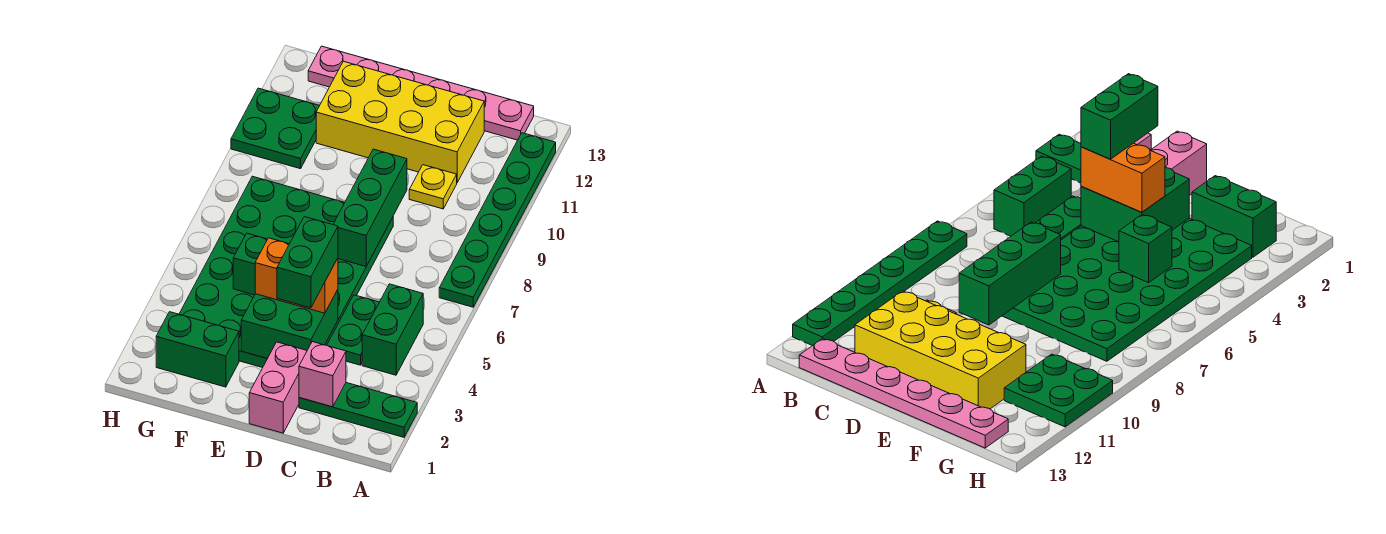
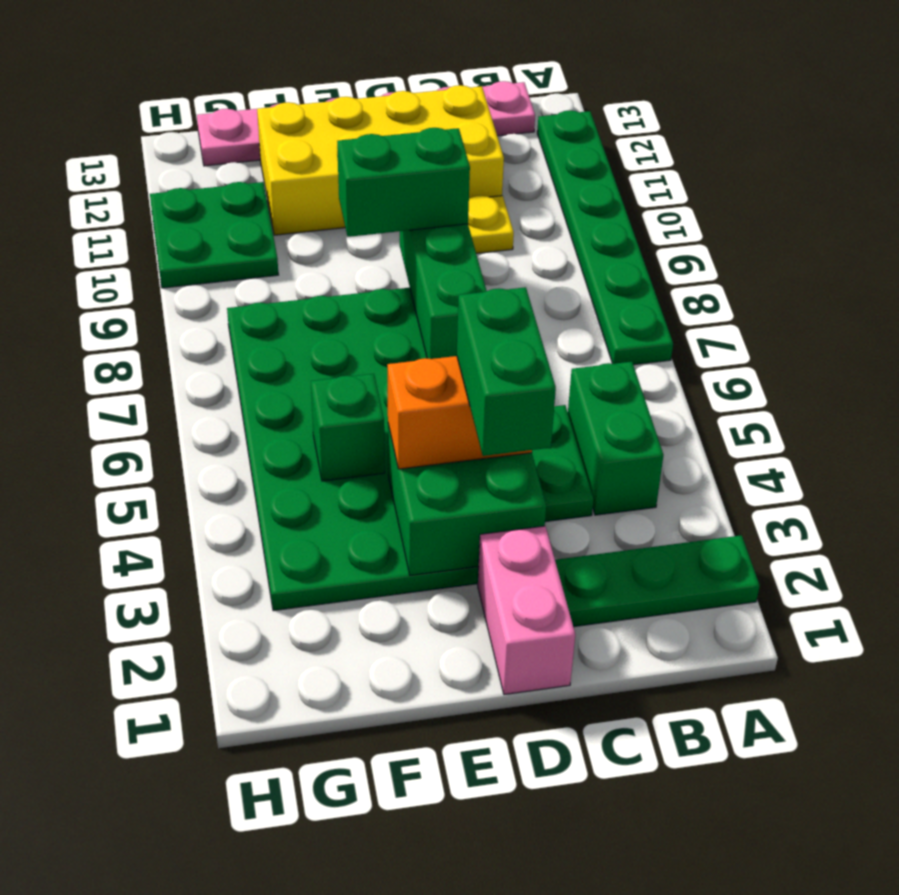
pink brick C2 level 2 -> none
green brick F2:G2 level 1 -> green brick D9:E9 level 3

